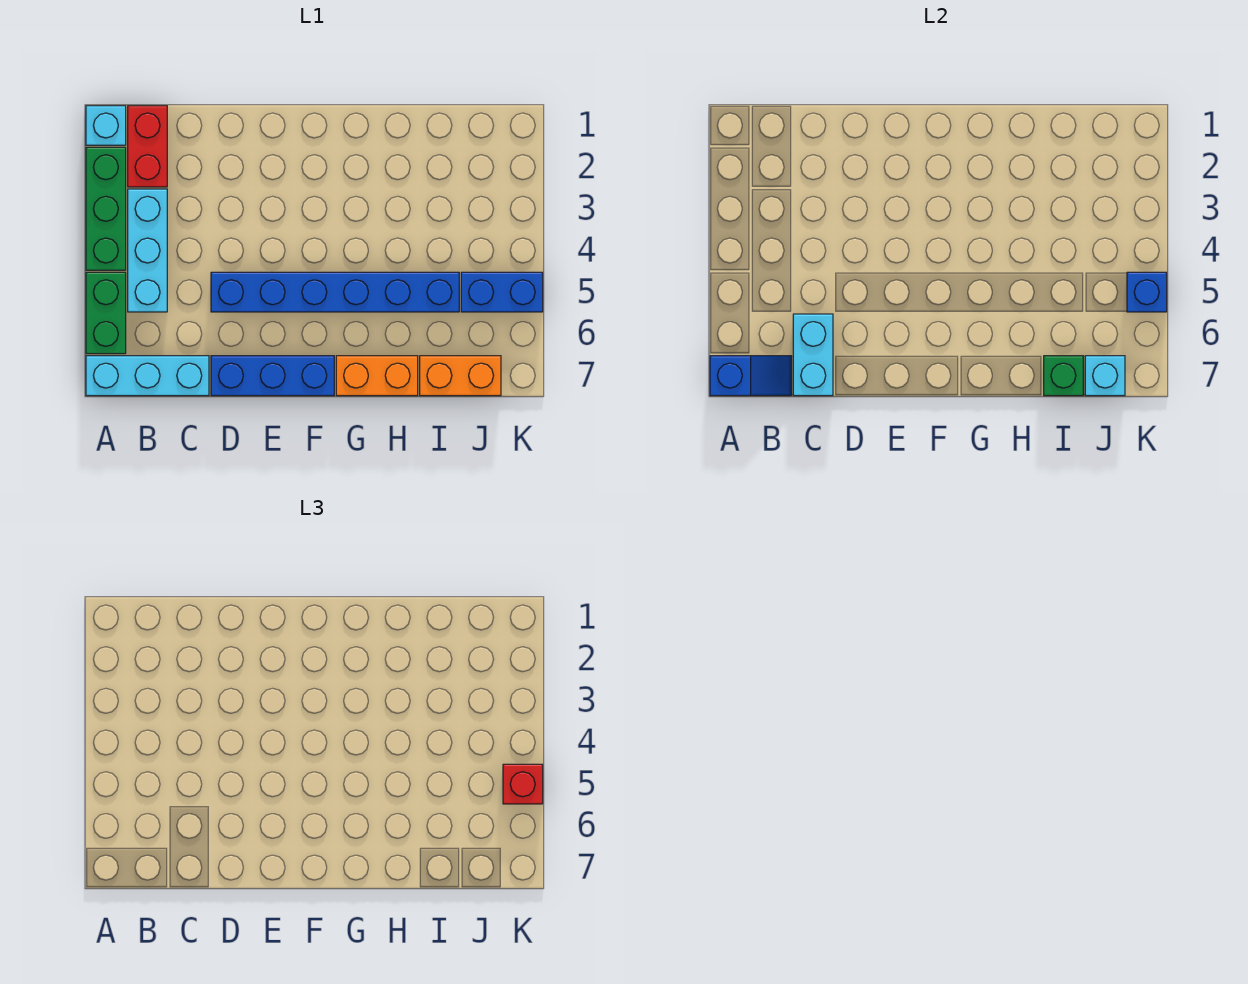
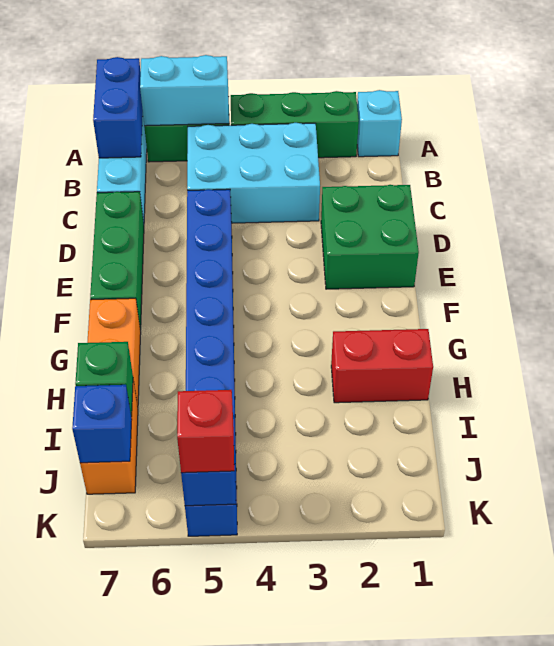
blue slope A7:B7 level 2 top A -> blue brick A7:B7 level 2
red brick B1:B2 level 1 -> red brick H1:H2 level 1
cyan brick B3:B5 level 1 -> cyan brick B3:C5 level 1
cyan brick C6:C7 level 2 -> cyan brick A5:A6 level 2
none -> green brick D1:E2 level 1
blue brick D7:F7 level 1 -> green brick D7:F7 level 1
cyan brick J7 level 2 -> blue brick J7 level 2

